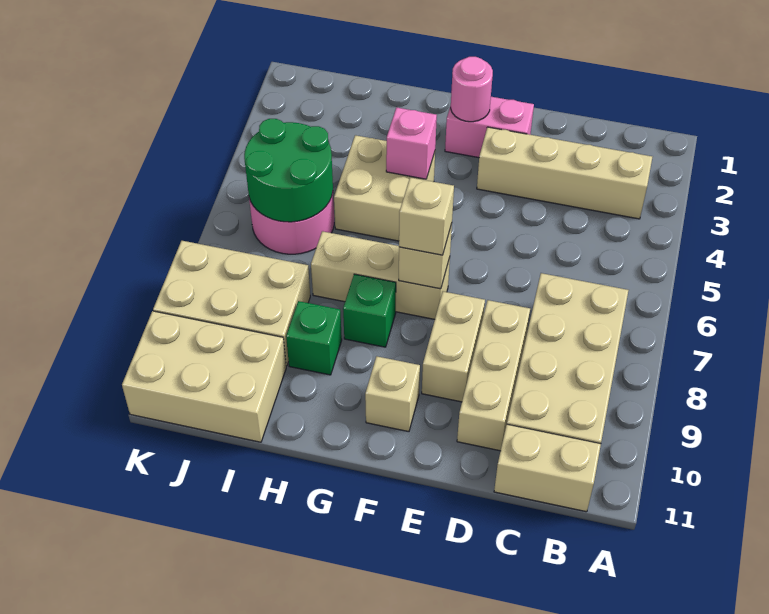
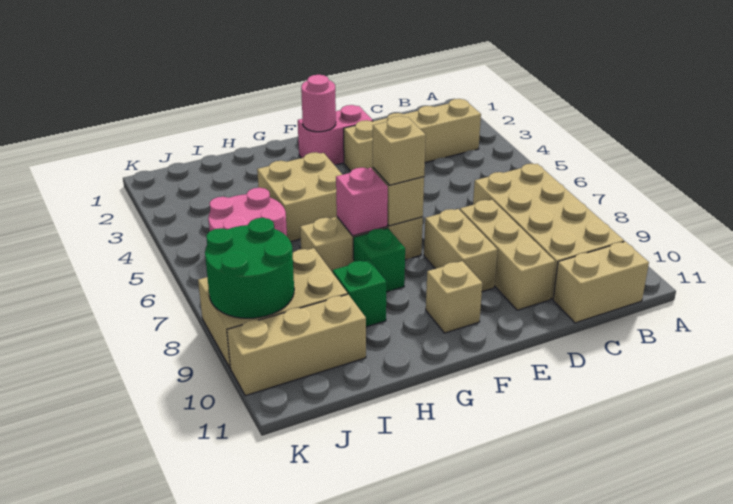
pink brick G4 level 2 -> pink brick G7 level 2
green round brick I5:J6 level 2 -> green round brick J8:K9 level 2
tan brick I10:K11 level 1 -> tan brick I10:K10 level 1

